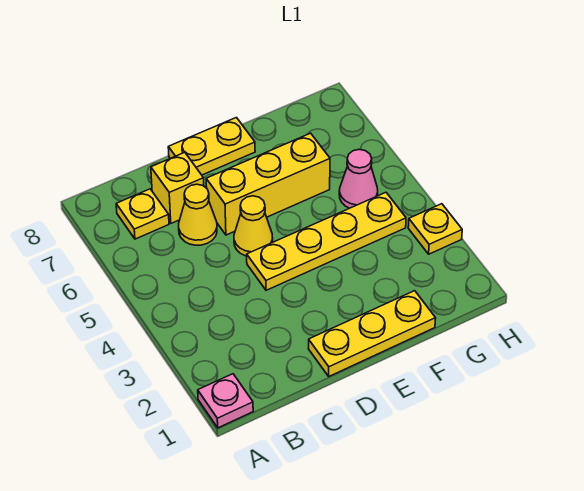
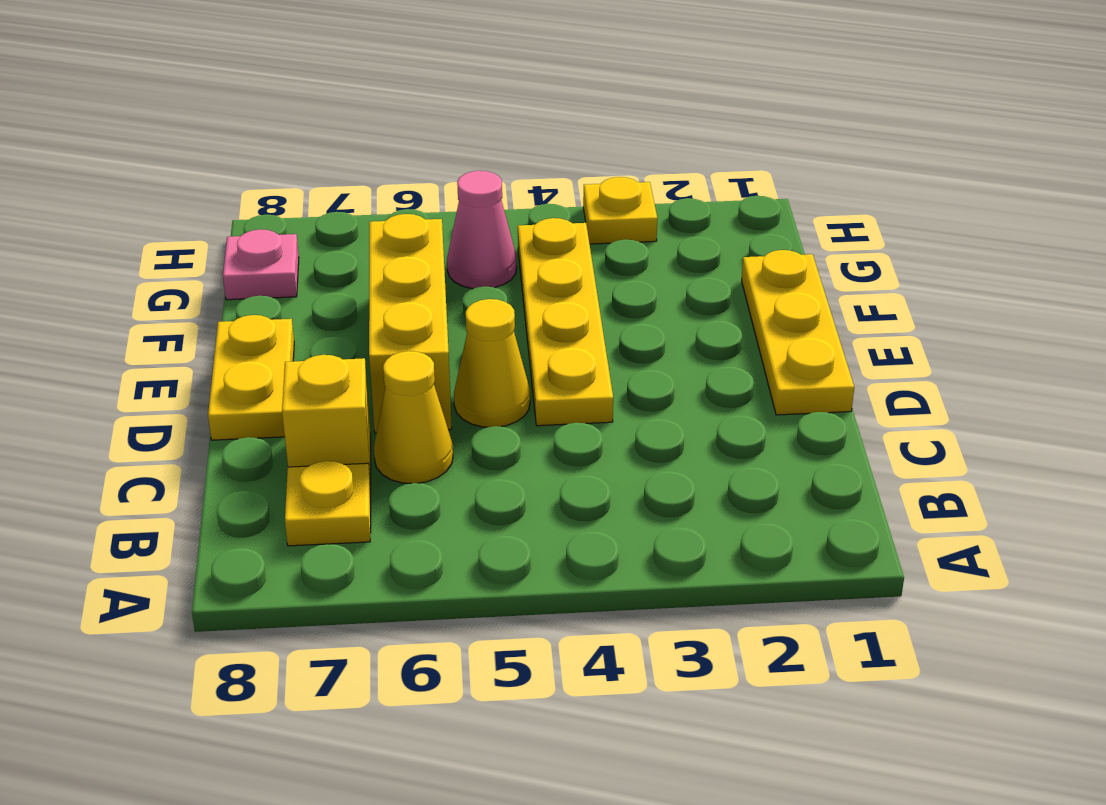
pink plate A1 level 1 -> pink plate G8 level 1

